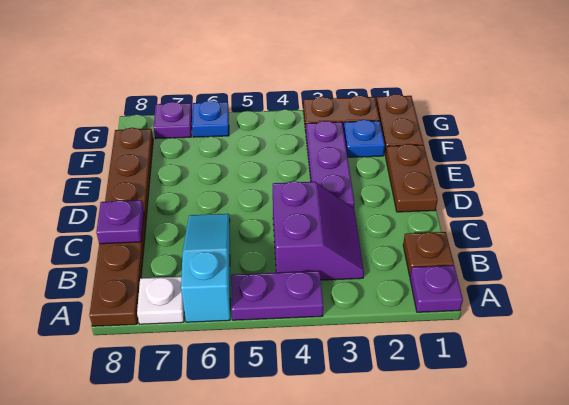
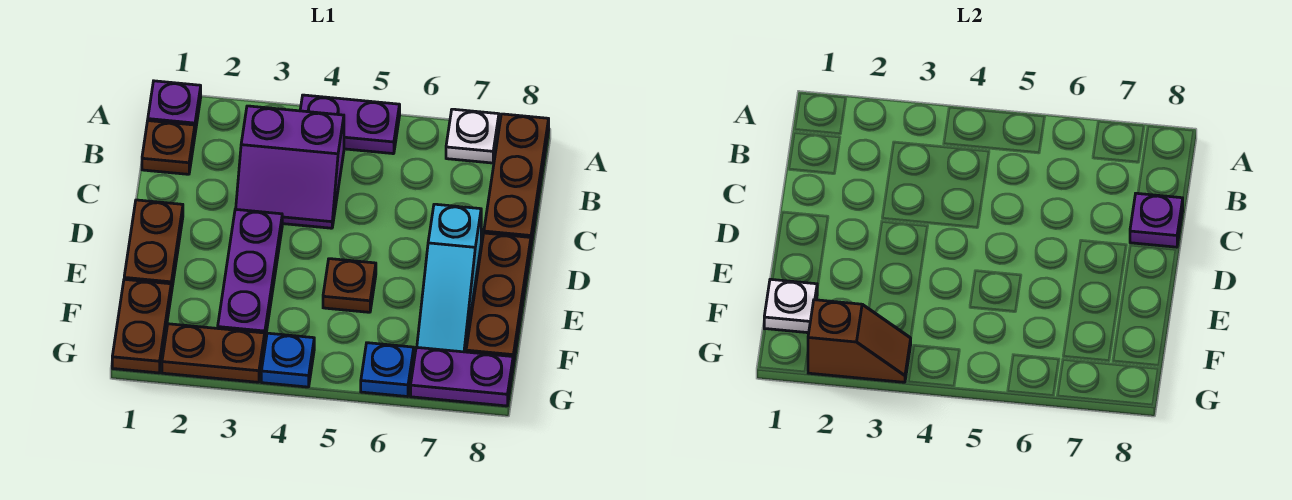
cyan slope A6:C6 level 1 top A -> cyan slope D7:F7 level 1 top D
purple slope B3:C4 level 1 top 4 -> purple slope B3:C4 level 1 top B
none -> brown plate E5 level 1
none -> white plate F1 level 2
blue plate F2 level 1 -> blue plate G4 level 1
none -> brown slope G2:G3 level 2 top 2
purple plate G7 level 1 -> purple plate G7:G8 level 1

